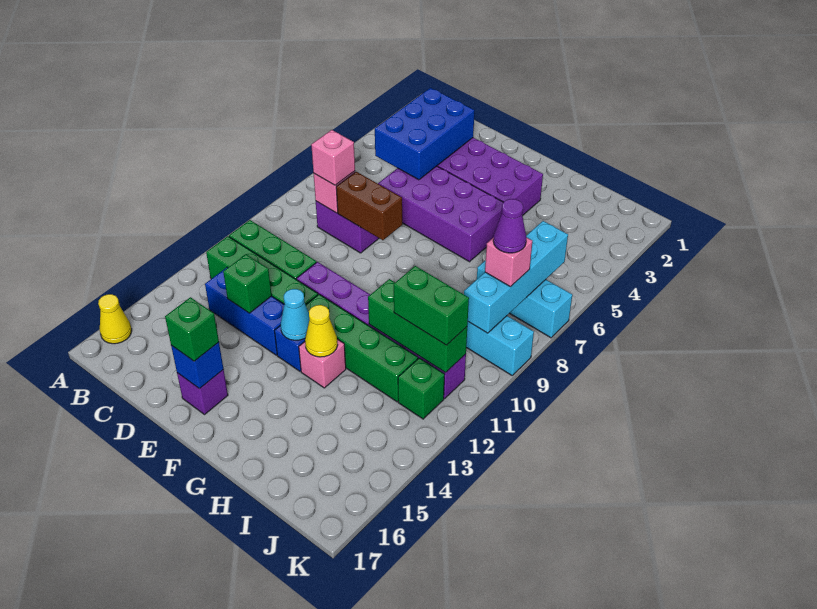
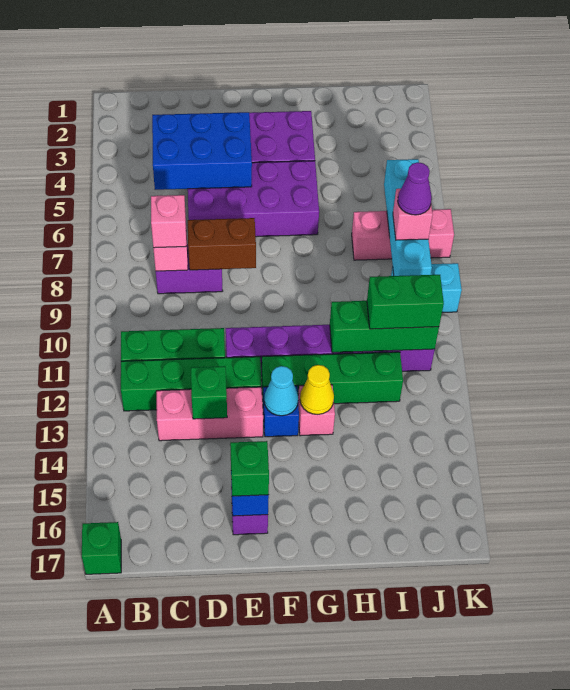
yellow cone A16 level 1 -> none
blue brick C3:D5 level 2 -> blue brick C4:E5 level 2
blue brick C13:E13 level 1 -> pink brick C13:E13 level 1
cyan brick I7:K7 level 1 -> pink brick I7:K7 level 1
green brick J12 level 1 -> green brick A17 level 1

